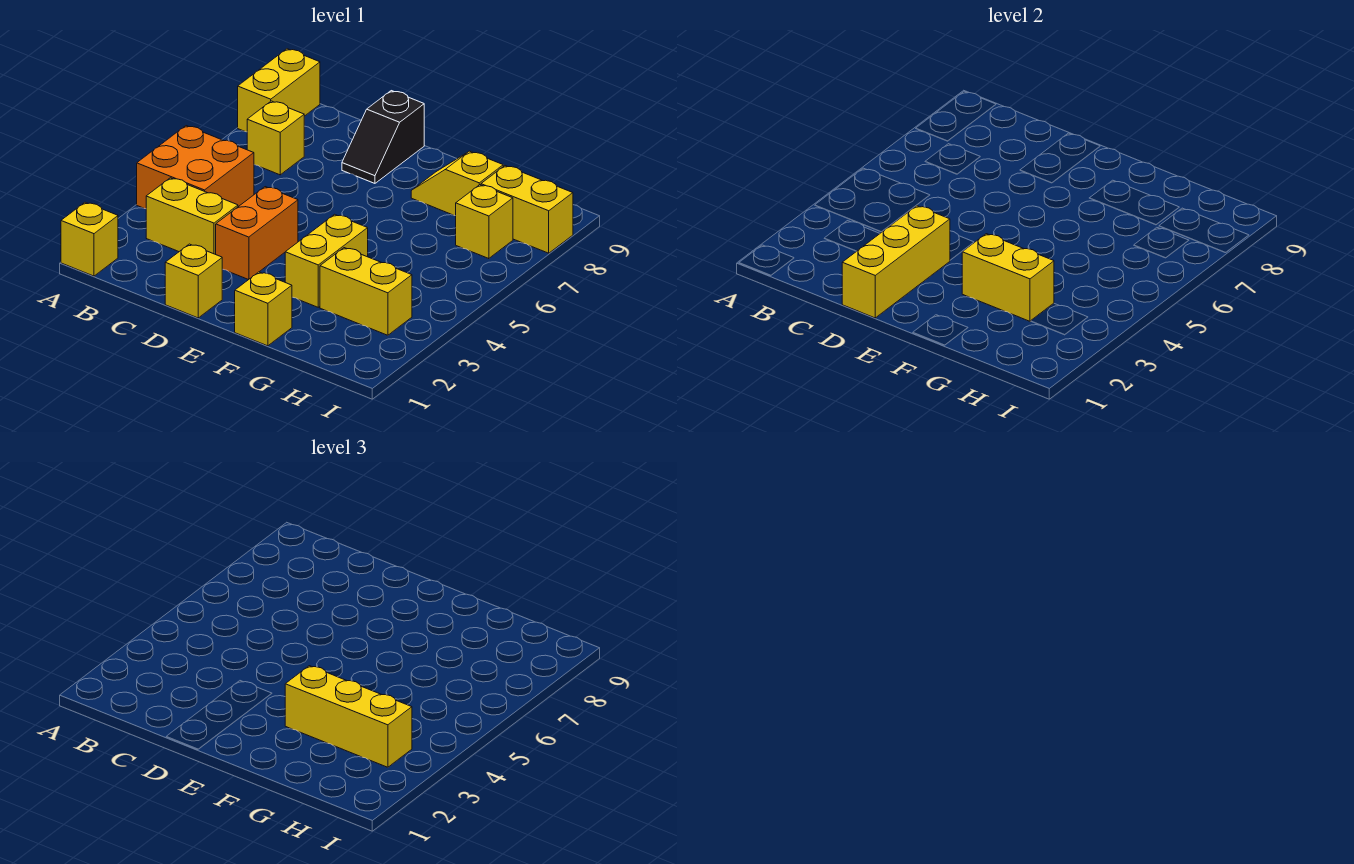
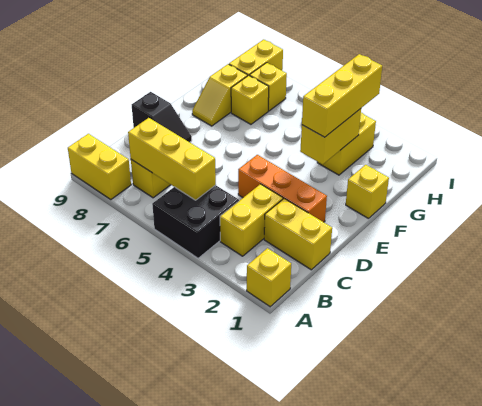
orange brick A4:B5 level 1 -> black brick A4:B5 level 1
yellow brick D1 level 1 -> yellow brick G7 level 1
yellow brick D1:D3 level 2 -> yellow brick B5:B7 level 2
orange brick D3:D4 level 1 -> orange brick D2:D4 level 1
yellow brick F3:F4 level 1 -> yellow brick C1:C2 level 1

